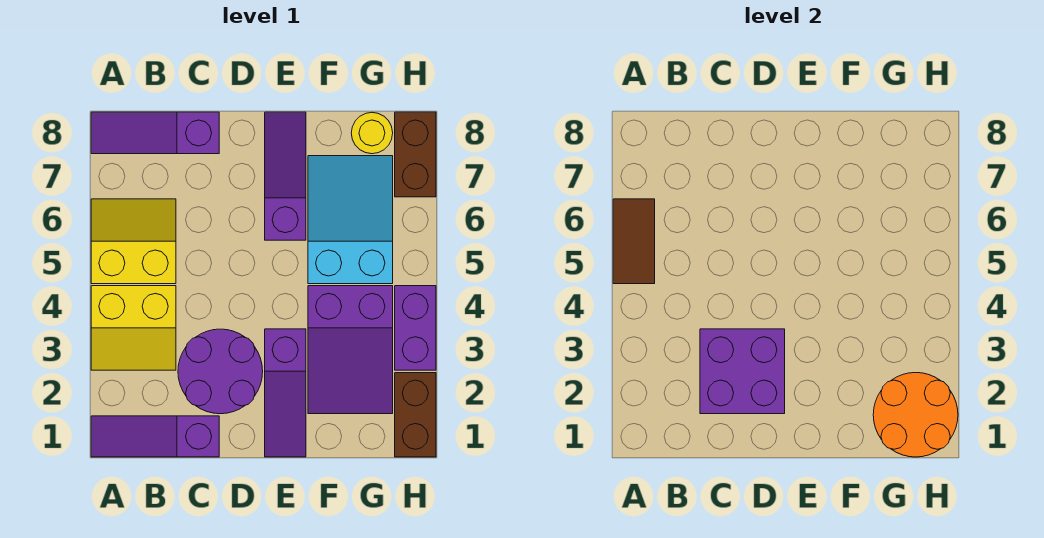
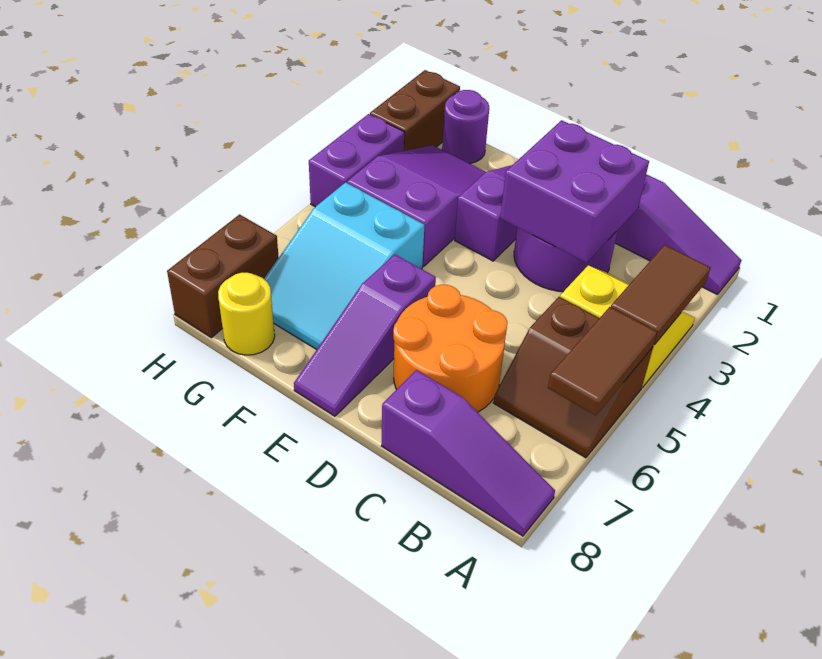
none -> brown tile A3:A4 level 2
yellow slope A5:B6 level 1 top 5 -> brown slope A5:B6 level 1 top 5
none -> purple round brick G1 level 1
orange round brick G1:H2 level 2 -> orange round brick C6:D7 level 1

